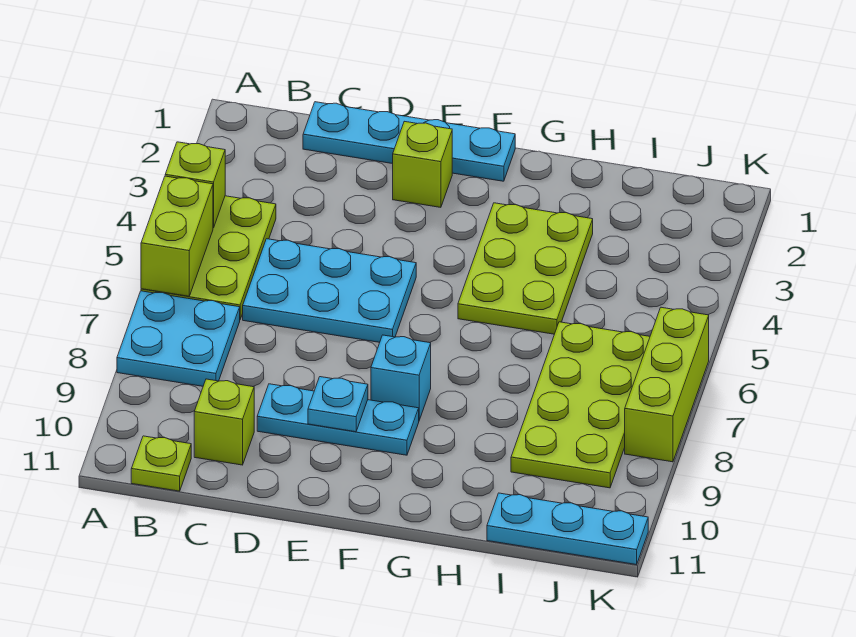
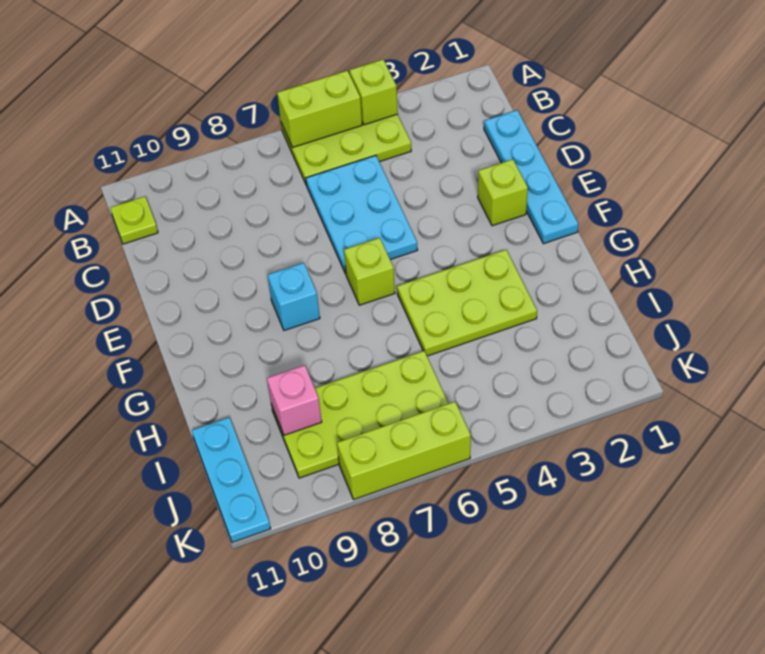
cyan plate A7:B8 level 1 -> none
lime brick C10 level 1 -> lime brick F6 level 1
cyan plate D9:F9 level 1 -> none
cyan plate E9 level 2 -> none
none -> pink brick I9 level 2

